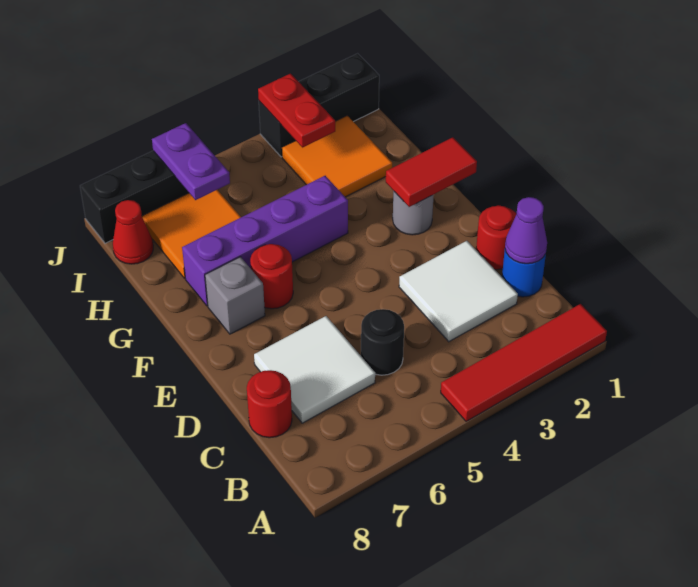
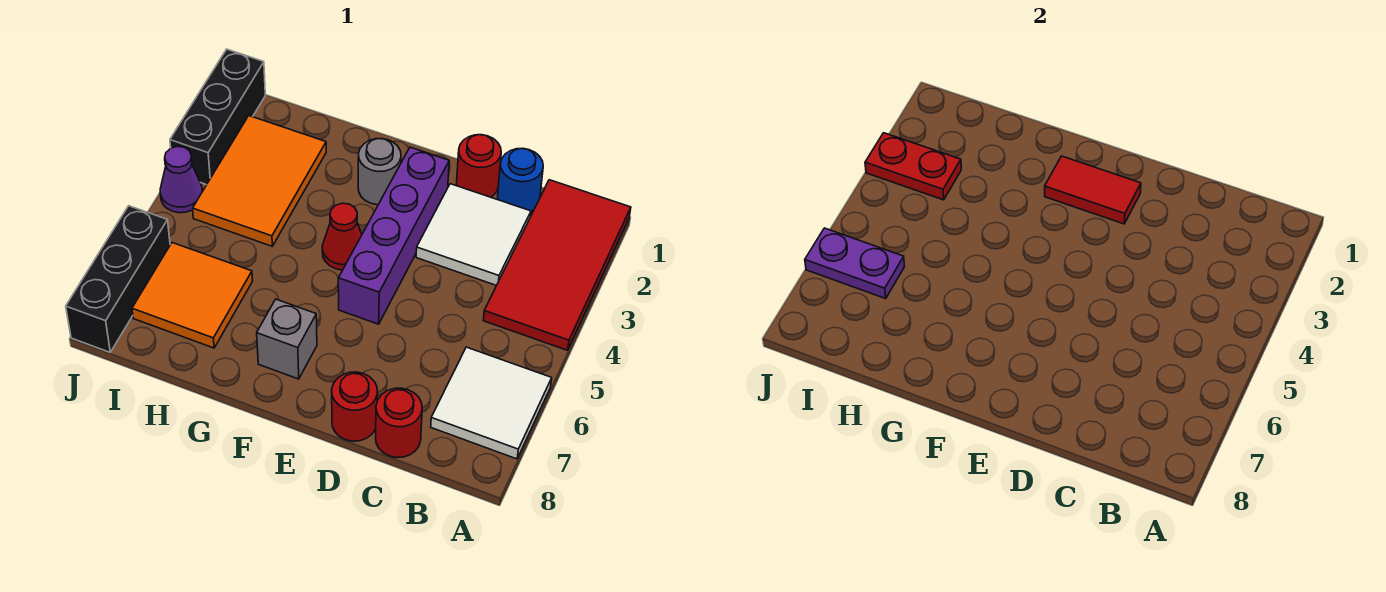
red tile A1:A4 level 1 -> red tile A1:B4 level 1
purple cone C1 level 2 -> purple cone J4 level 1
black round brick C5 level 1 -> none
white tile C6:D7 level 1 -> white tile A6:B7 level 1
red tile F1:F2 level 2 -> red tile E2:F2 level 2
red round brick F6 level 1 -> red round brick D8 level 1
purple brick G4:G7 level 1 -> purple brick E2:E5 level 1
orange tile H2:I3 level 1 -> orange tile H2:I4 level 1
red cone I8 level 1 -> red cone F4 level 1

